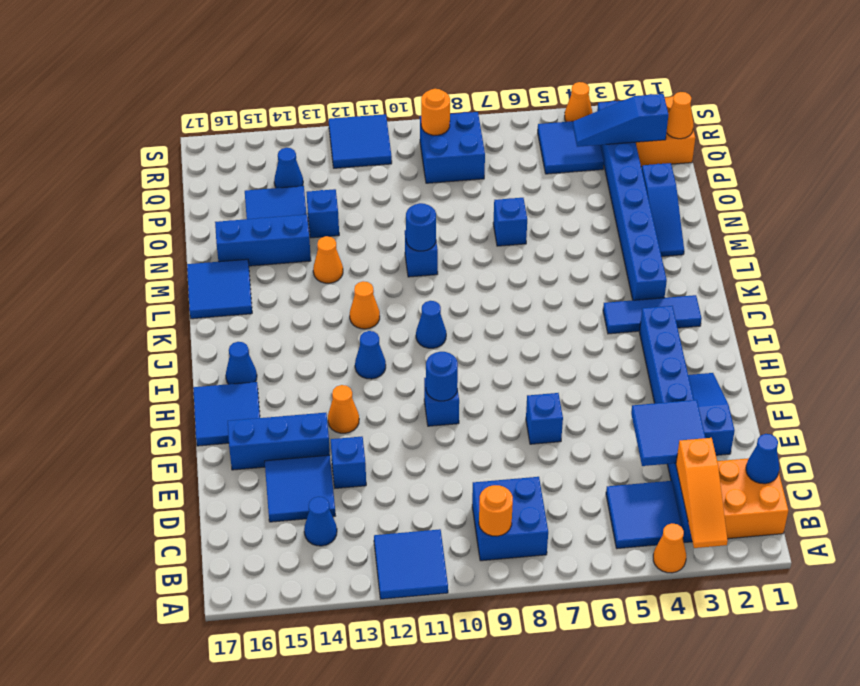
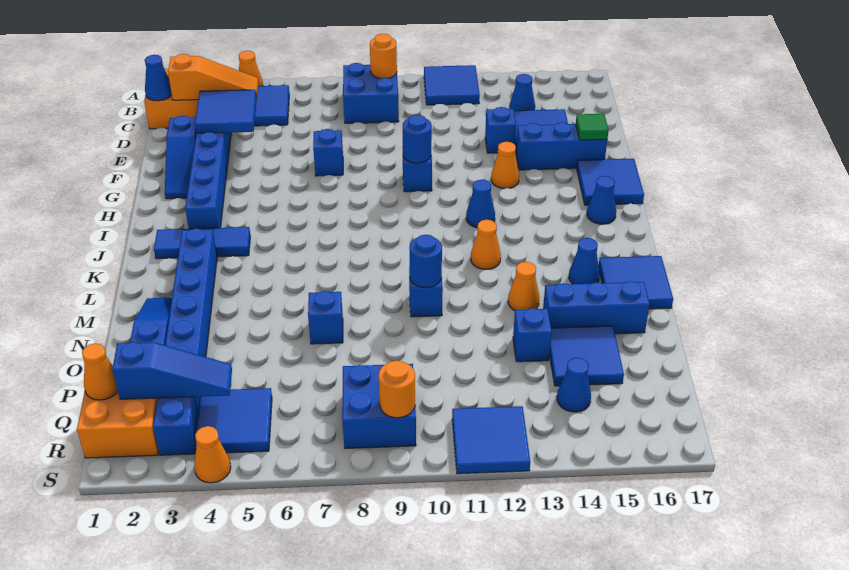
orange slope A3:C3 level 2 top C -> orange slope C2:C4 level 2 top 2
none -> green tile F16 level 2
blue cone J10 level 1 -> blue cone L15 level 1

